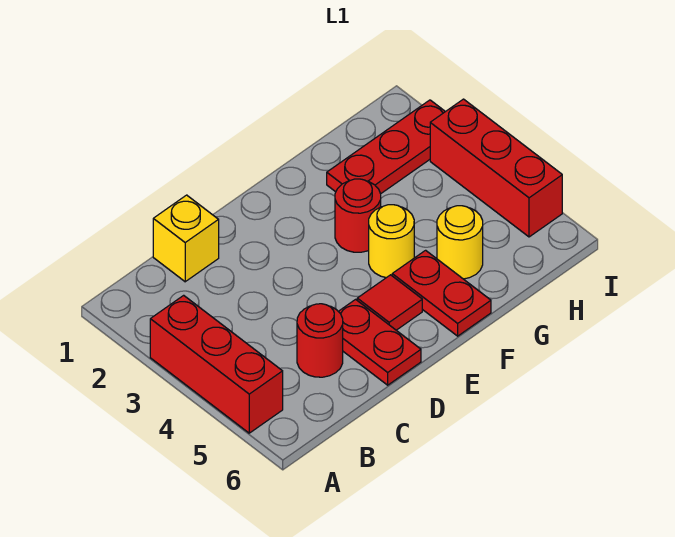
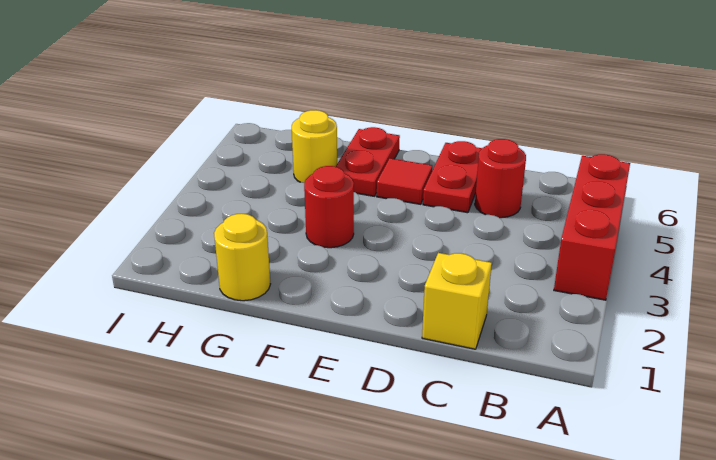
yellow round brick F4 level 1 -> yellow round brick G1 level 1
red plate G2:I2 level 1 -> none
red brick I3:I5 level 1 -> none

